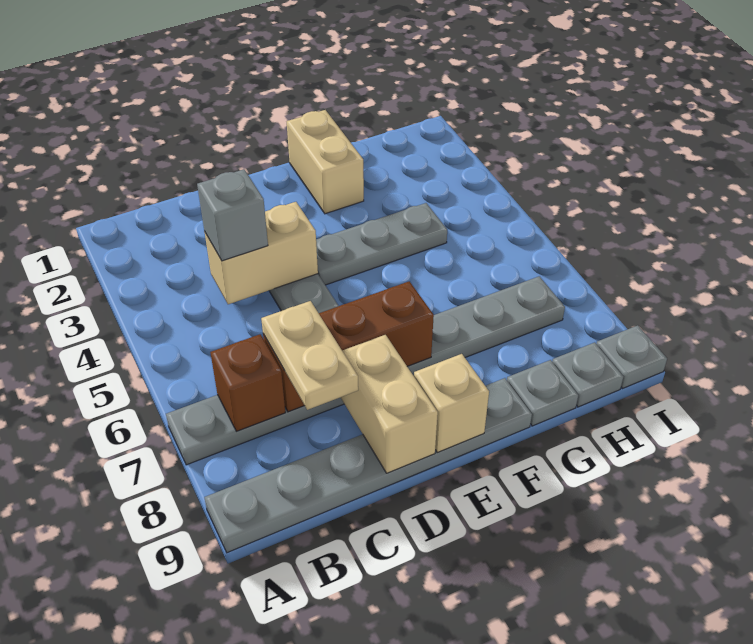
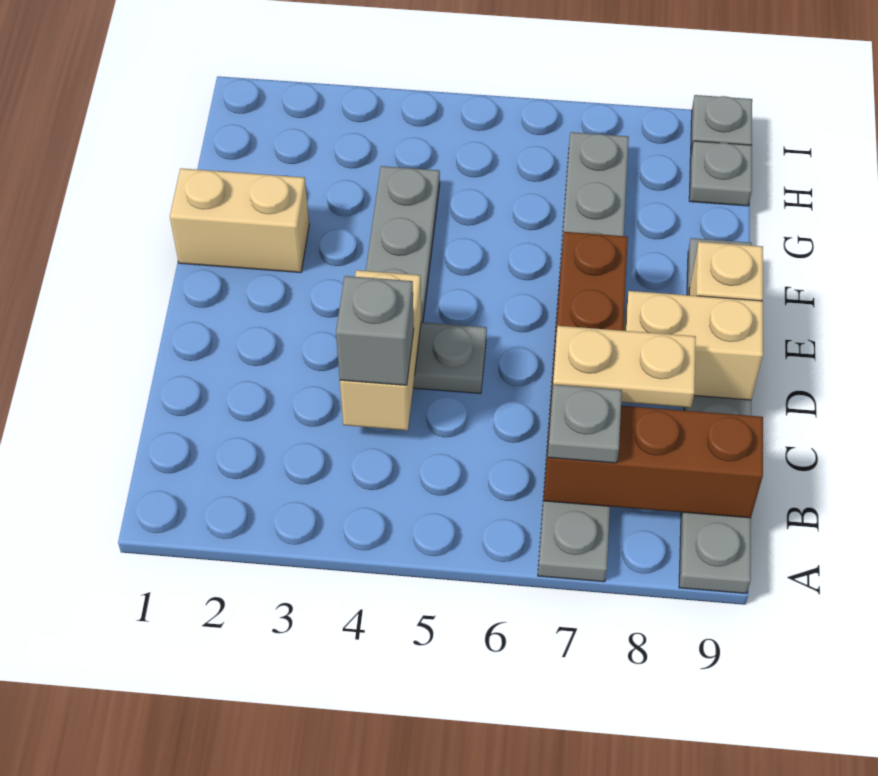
brown brick B7 level 2 -> brown brick B7:B9 level 2
grey plate G9 level 1 -> grey plate B7 level 3

